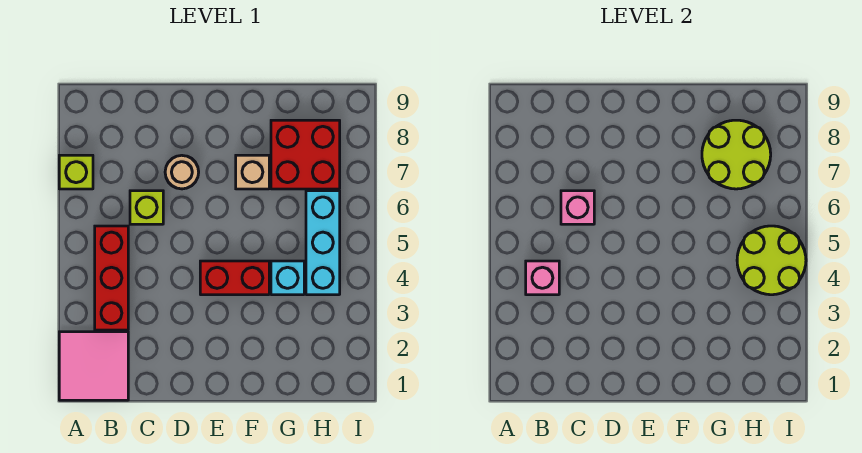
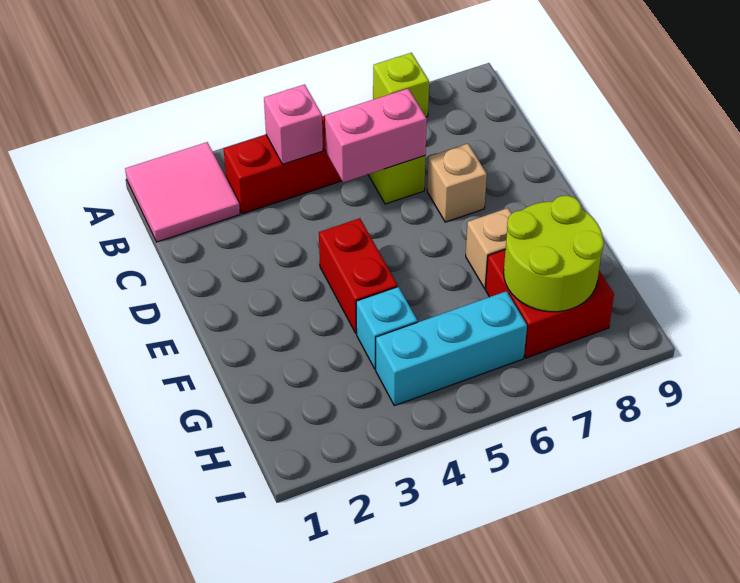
pink brick C6 level 2 -> pink brick C5:C6 level 2
tan round brick D7 level 1 -> tan brick D7 level 1
lime round brick H4:I5 level 2 -> none

